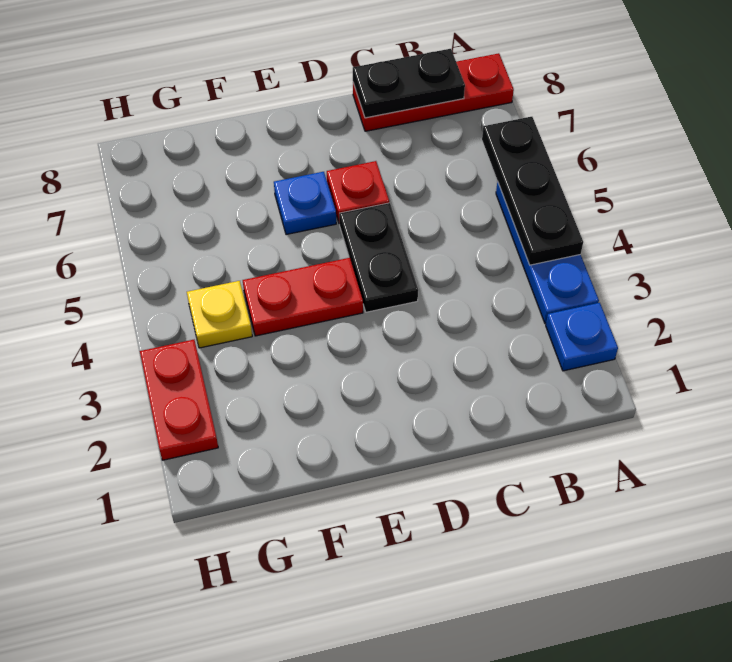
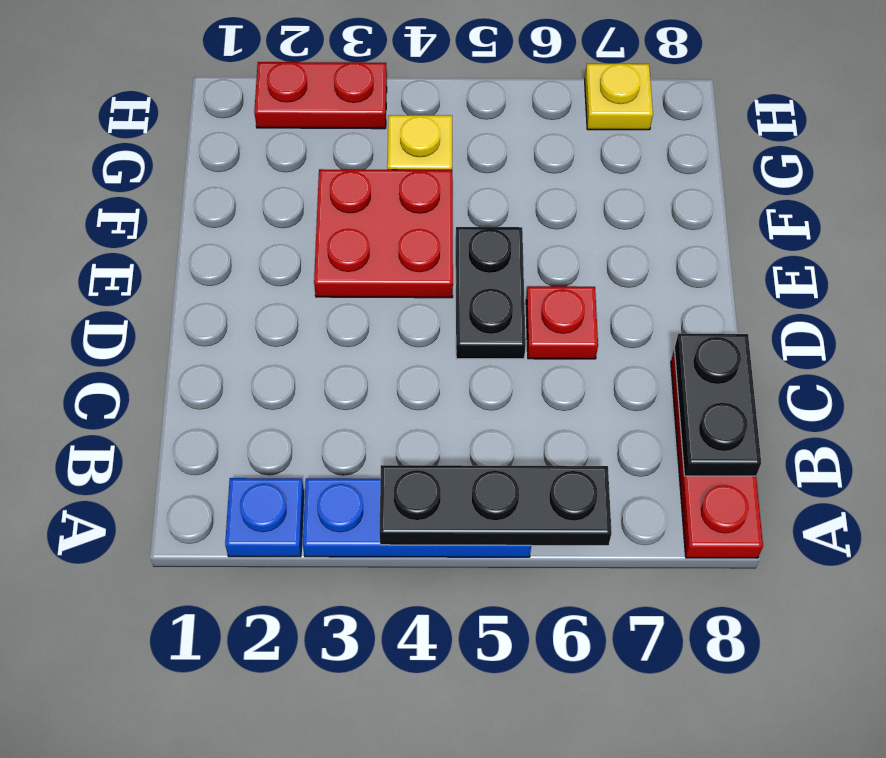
black plate D4:D5 level 1 -> black plate D5:E5 level 1
red plate E4:F4 level 1 -> red plate E3:F4 level 1
blue plate E6 level 1 -> none
none -> yellow plate H7 level 1

